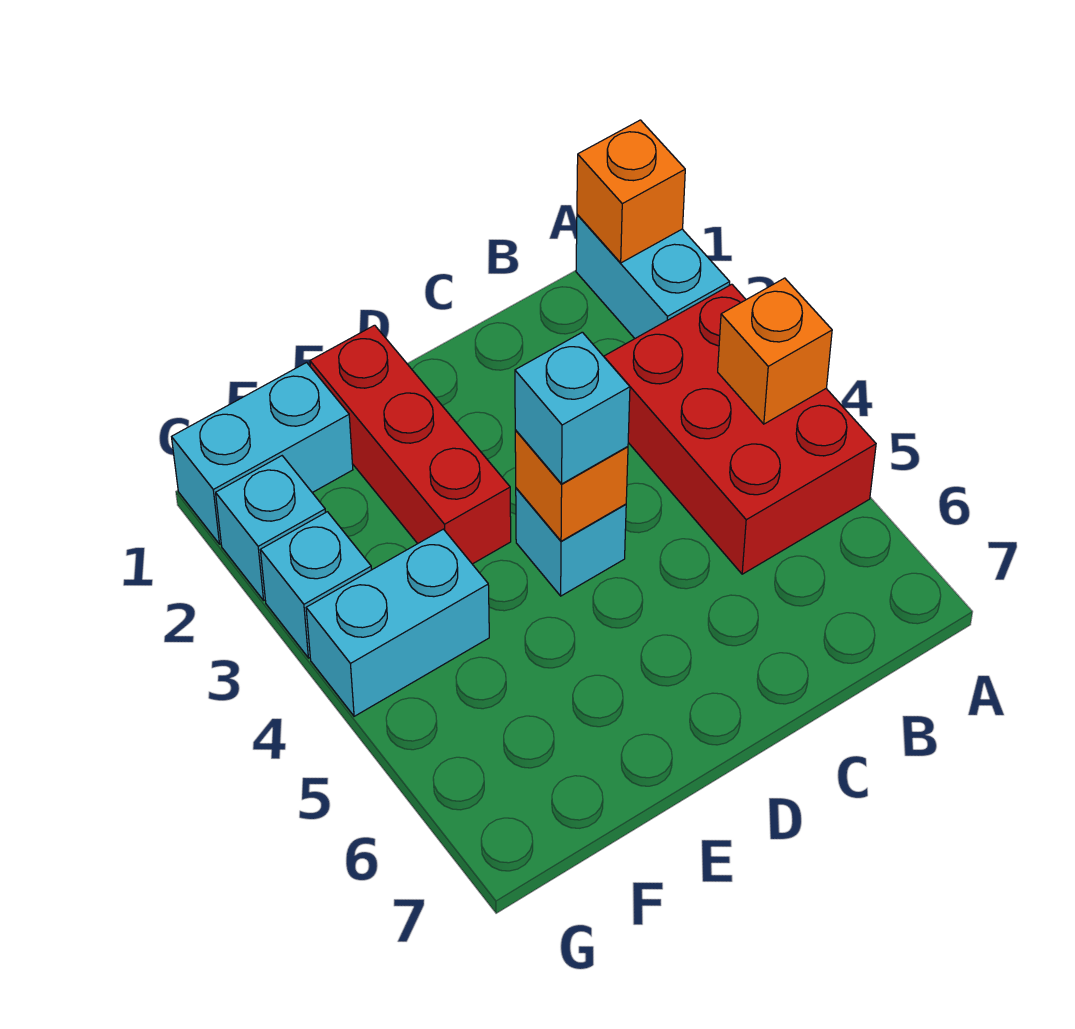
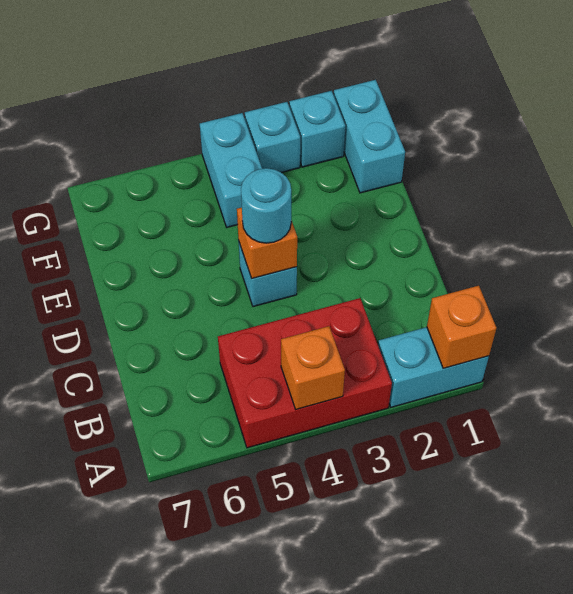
cyan brick D4 level 3 -> cyan round brick D4 level 3
red brick E1:E3 level 1 -> none

